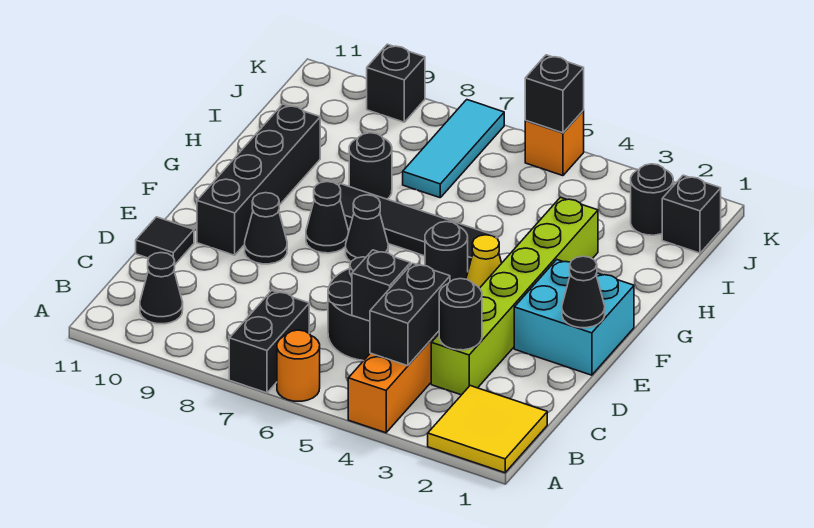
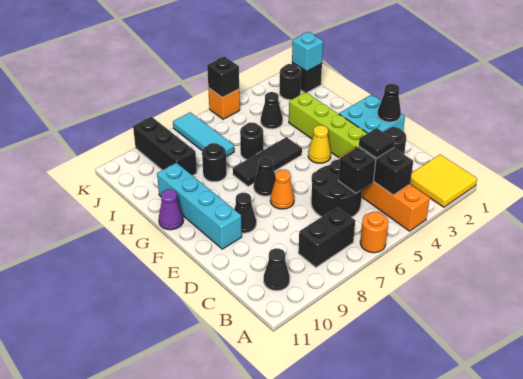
black brick A7:B7 level 1 -> black brick B7:B8 level 1
black tile D11 level 1 -> black tile C4 level 3
none -> orange cone E7 level 1
black brick E10:H10 level 1 -> cyan brick E10:H10 level 1
black round brick F5 level 1 -> black round brick H6 level 1
black cone F8 level 1 -> black cone I4 level 1
black tile G5:G8 level 1 -> black tile G5:G7 level 1
none -> purple cone G11 level 1
none -> cyan brick J1 level 2
black brick K9 level 1 -> black brick I9:K9 level 1

